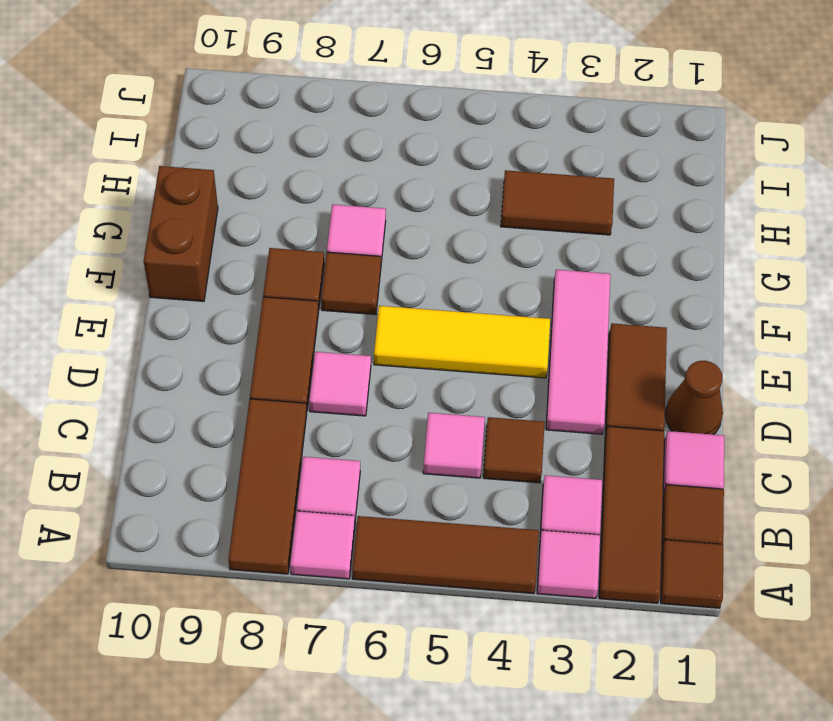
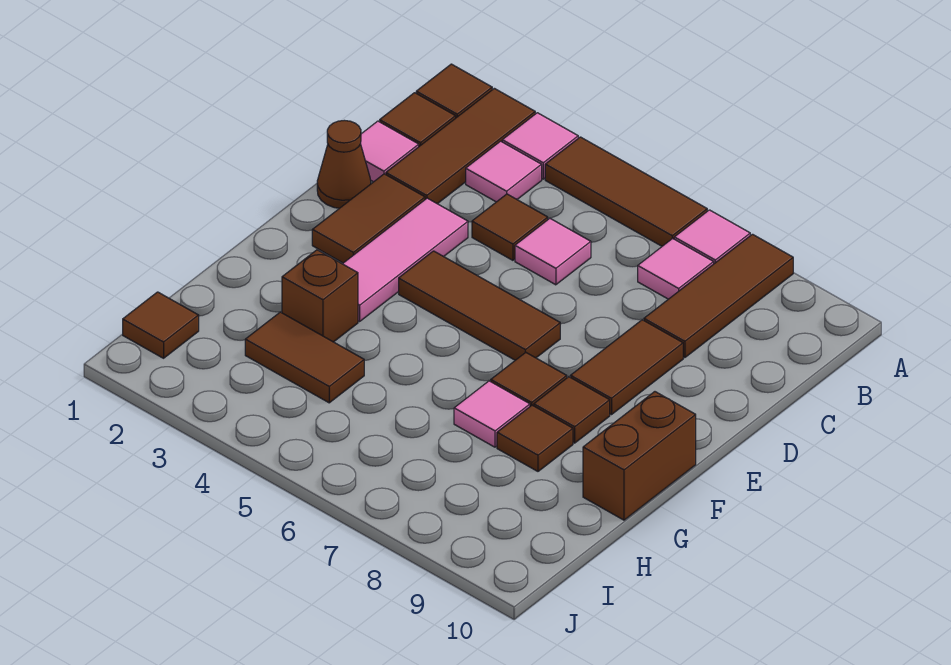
pink tile D7 level 1 -> none
yellow tile E4:E6 level 1 -> brown tile E4:E6 level 1
none -> brown brick G3 level 1
none -> brown tile G8 level 1
none -> brown tile I1 level 1

